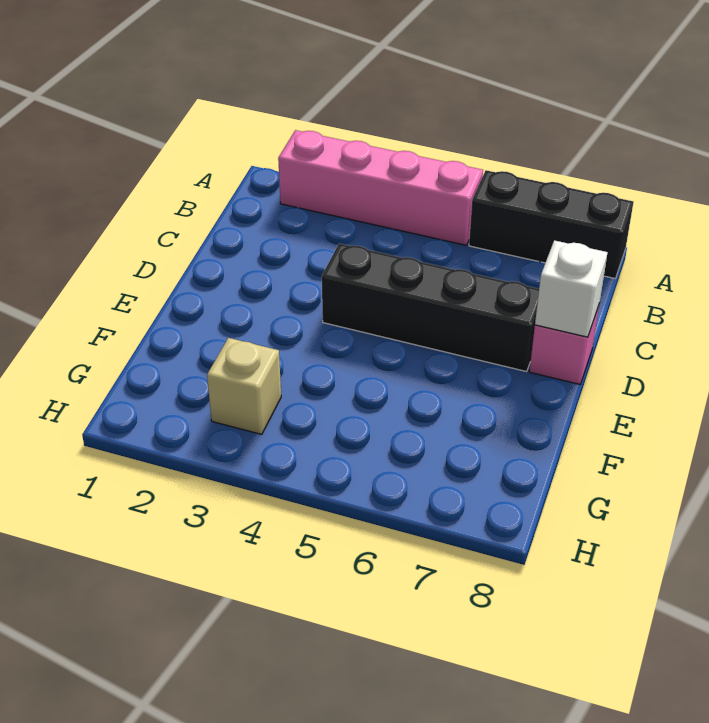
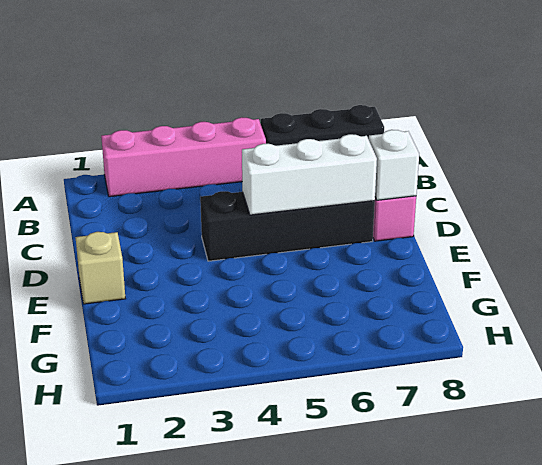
none -> white brick D5:D7 level 2
tan brick G3 level 1 -> tan brick E1 level 1

